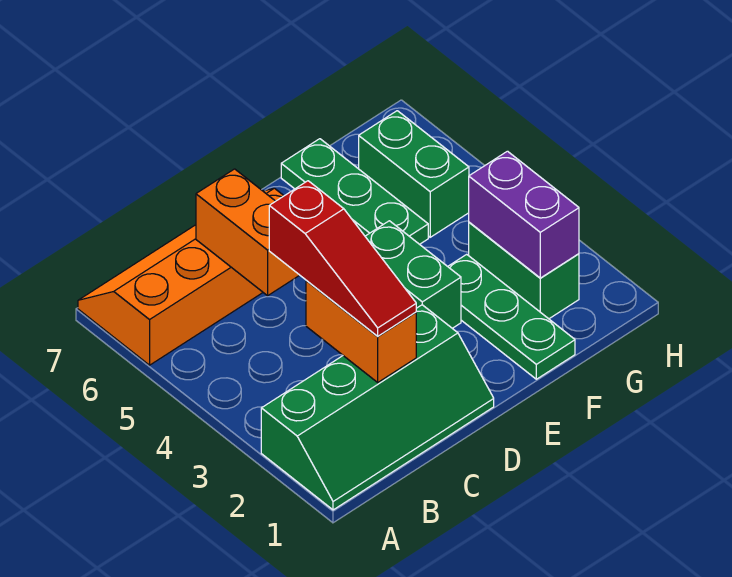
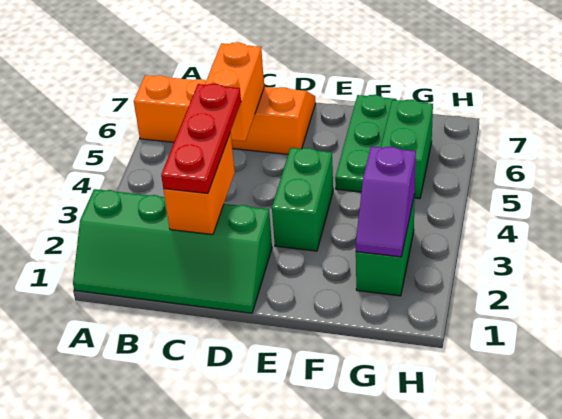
red slope C2:C4 level 3 top 4 -> red plate C2:C4 level 3
green plate F1:F3 level 1 -> none
purple brick G2:G3 level 2 -> purple slope G2:G3 level 2 top 3

